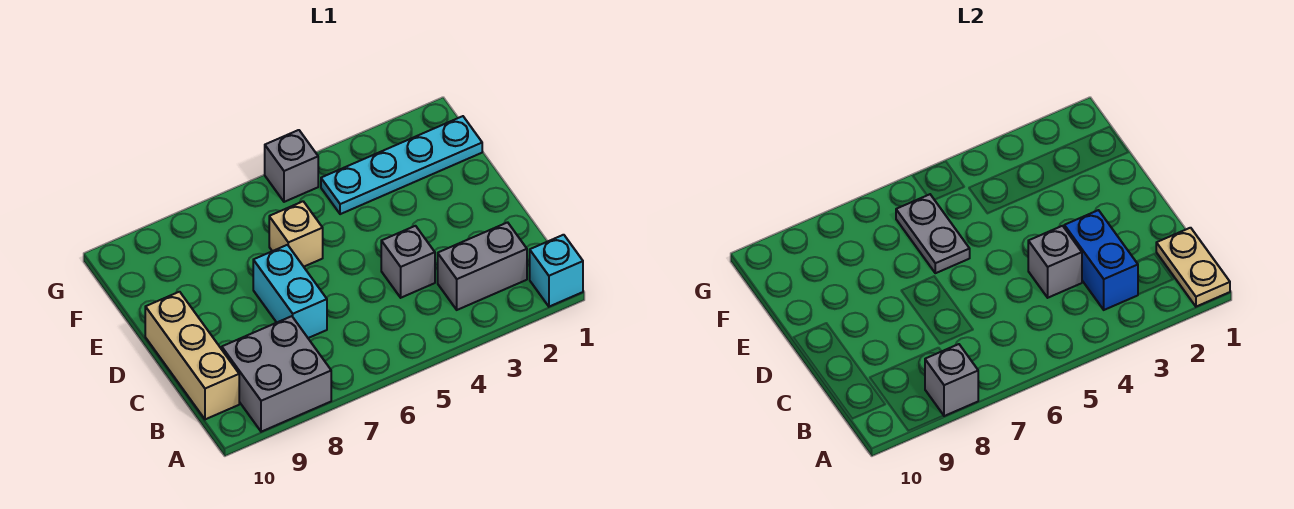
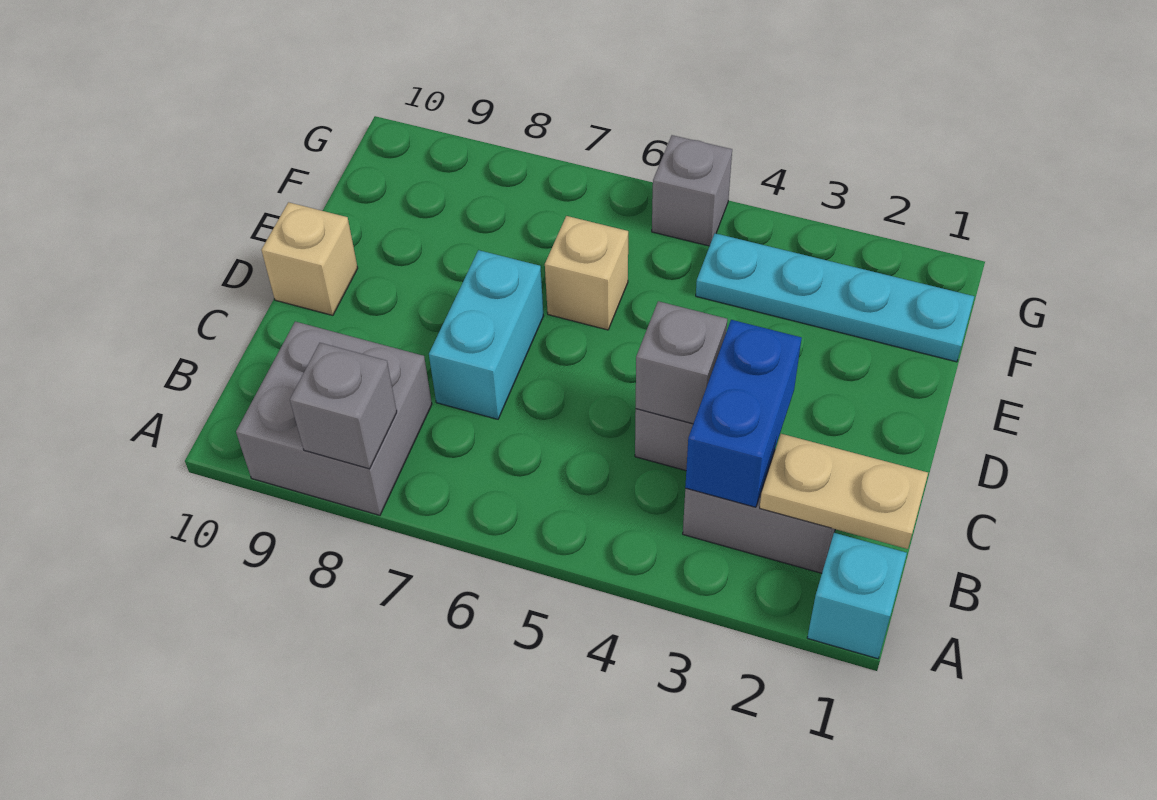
tan plate A1:B1 level 2 -> tan plate B1:B2 level 2
tan brick B10:D10 level 1 -> tan brick D10 level 1
grey plate E6:F6 level 2 -> none

